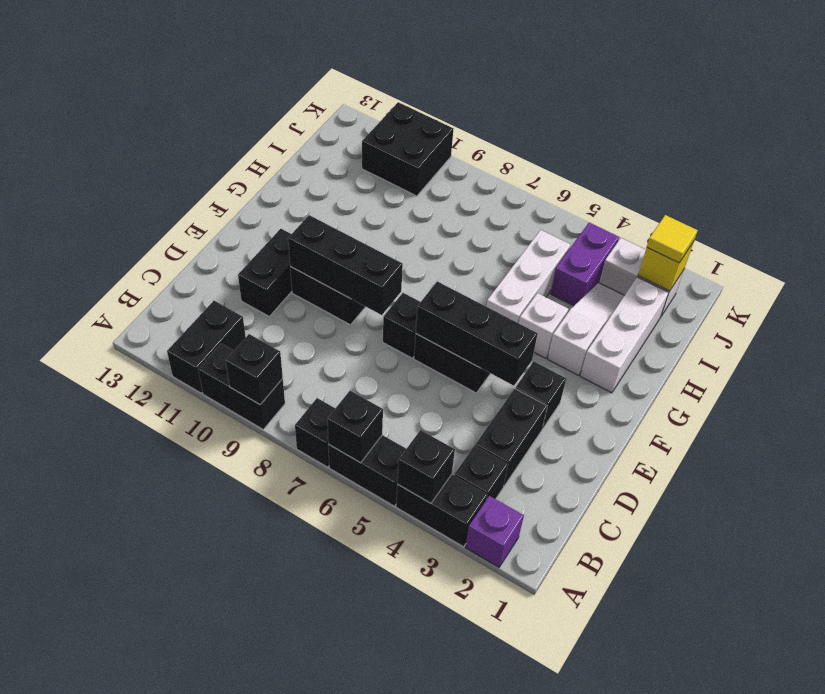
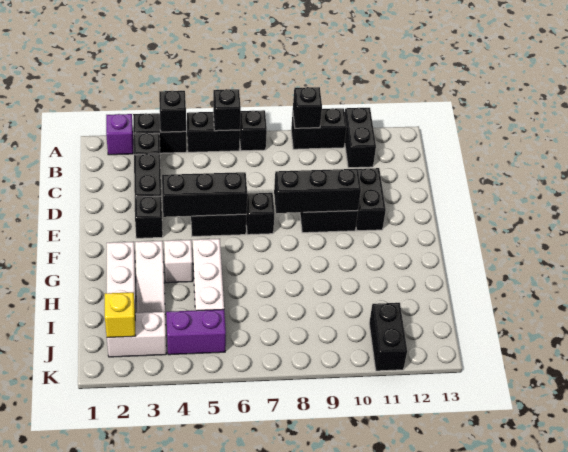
purple brick I4:J4 level 1 -> purple brick J4:J5 level 1
yellow tile J2 level 3 -> none
black brick J10:K11 level 1 -> black brick J11:K11 level 1

